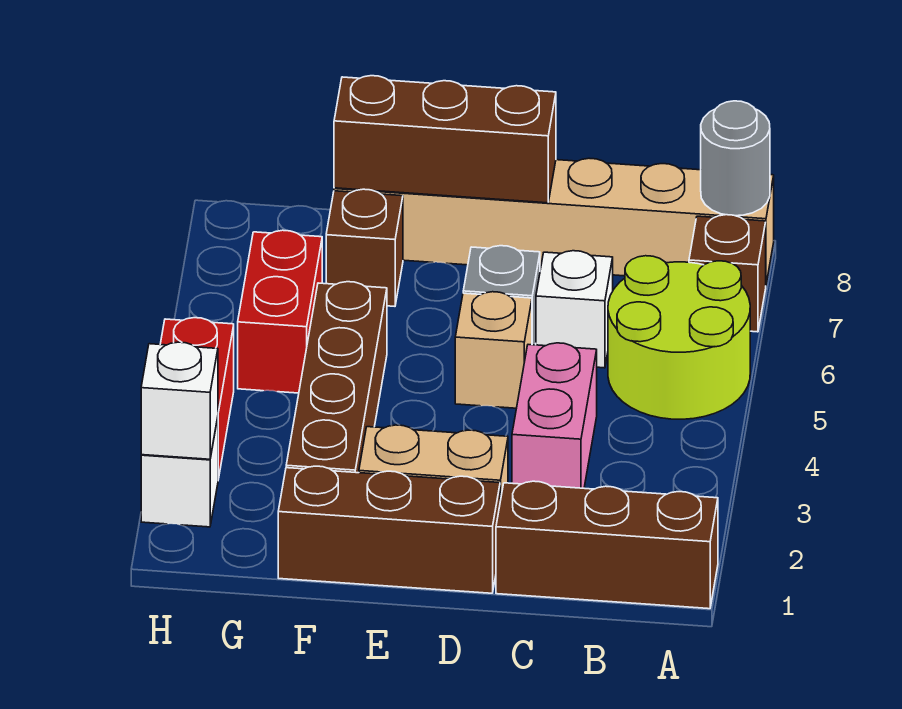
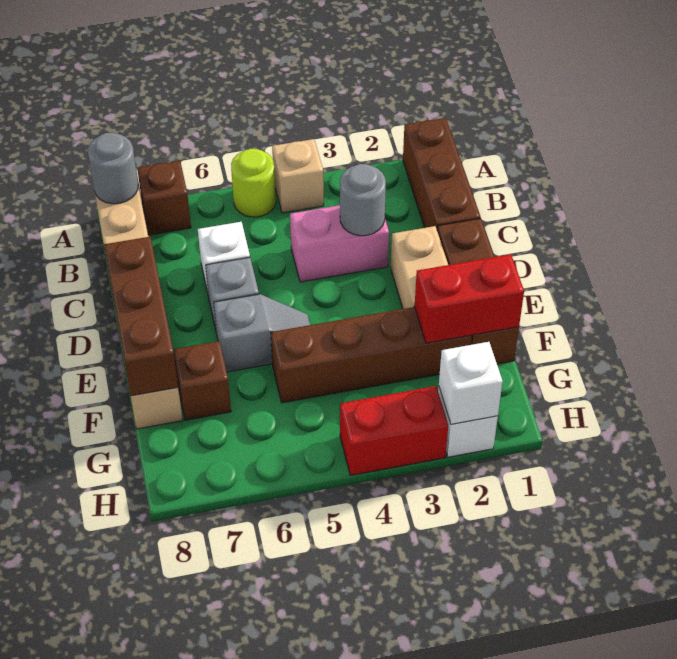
lime round brick A5:B6 level 1 -> lime round brick A5 level 1
none -> grey round brick C3 level 2
tan brick D5 level 1 -> tan brick A4 level 1
none -> grey slope E5:E6 level 1 top 6
red brick G5:G6 level 1 -> red brick F1:F2 level 2

